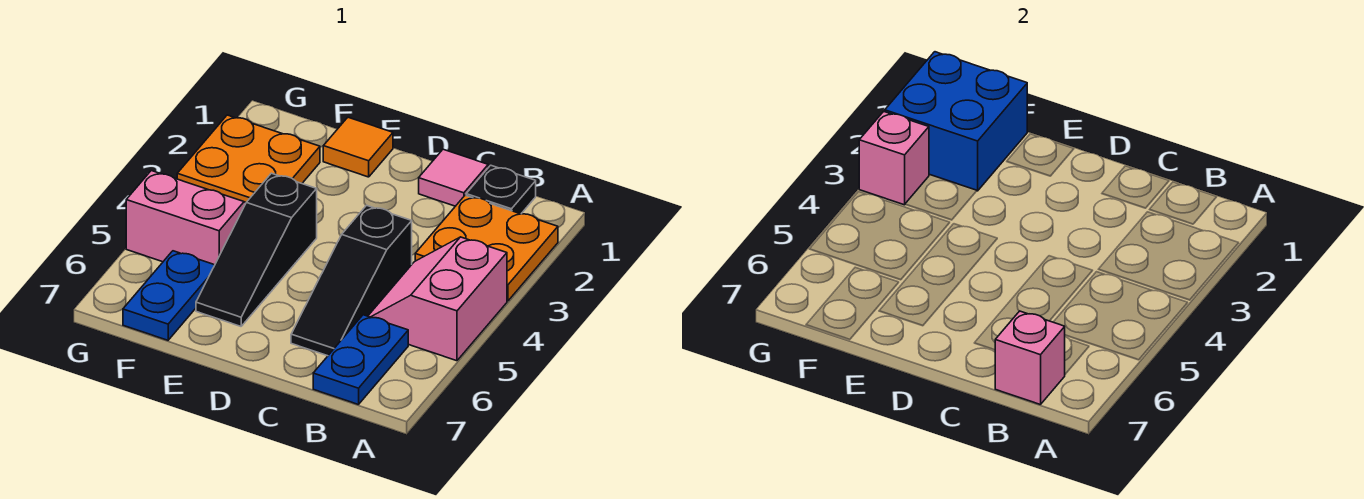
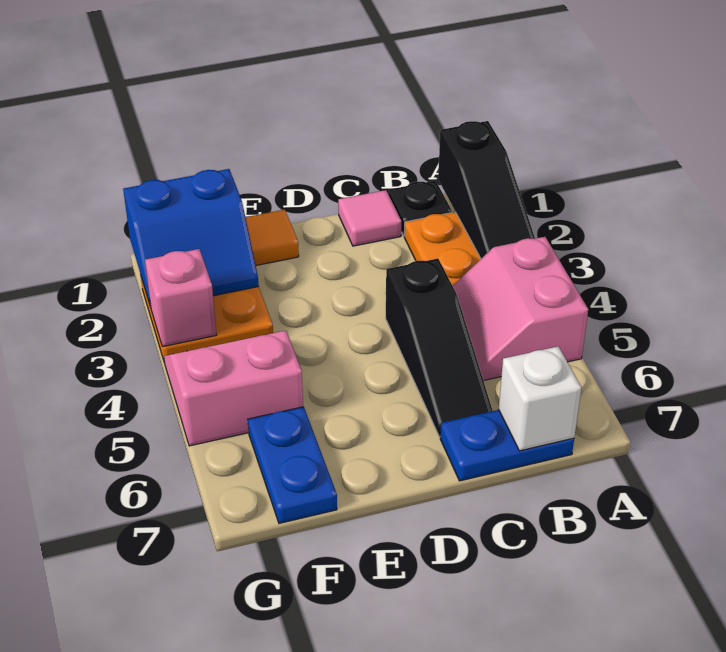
blue plate B6:B7 level 1 -> blue plate B7:C7 level 1
pink brick B7 level 2 -> white brick B7 level 2
black slope E4:E6 level 1 top 4 -> black slope A1:A3 level 2 top 1
blue brick F1:G2 level 2 -> blue slope F1:G2 level 2 top 1

